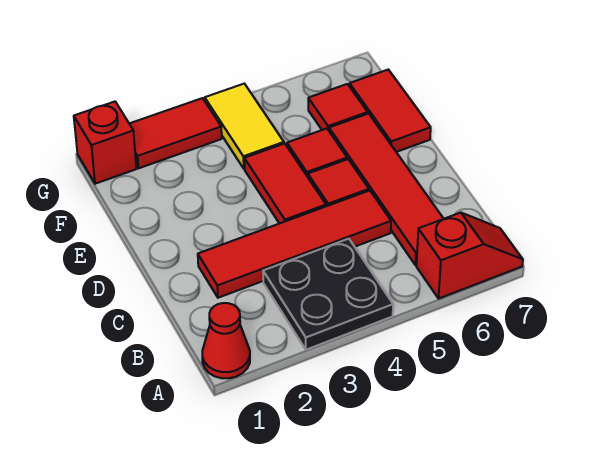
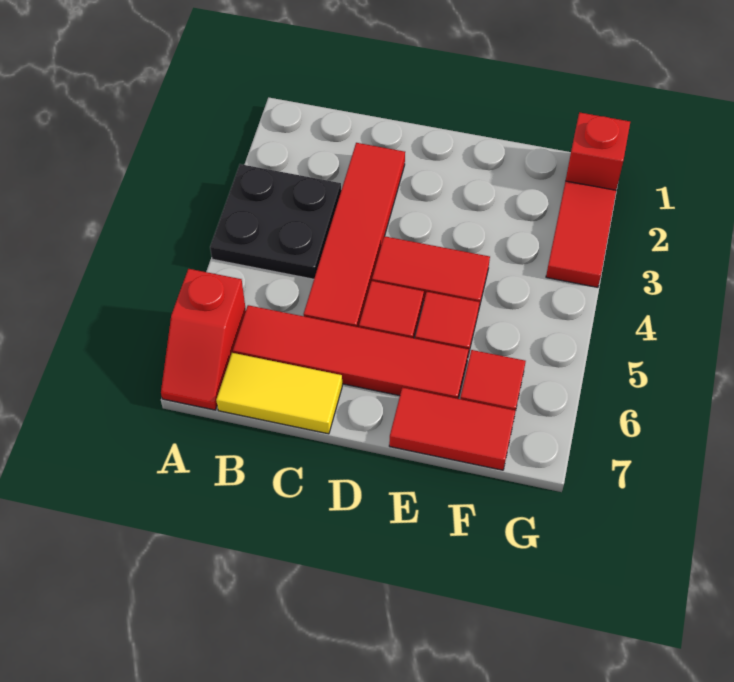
red cone A1 level 1 -> none
yellow tile F4:G4 level 1 -> yellow tile B7:C7 level 1

